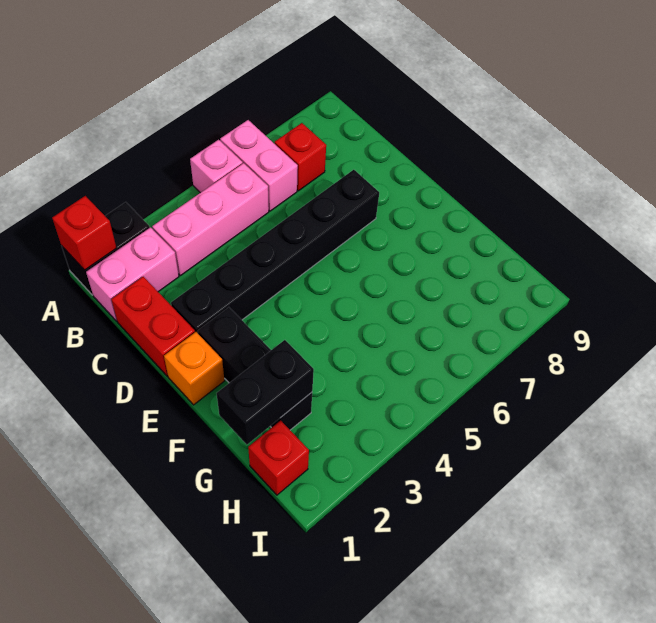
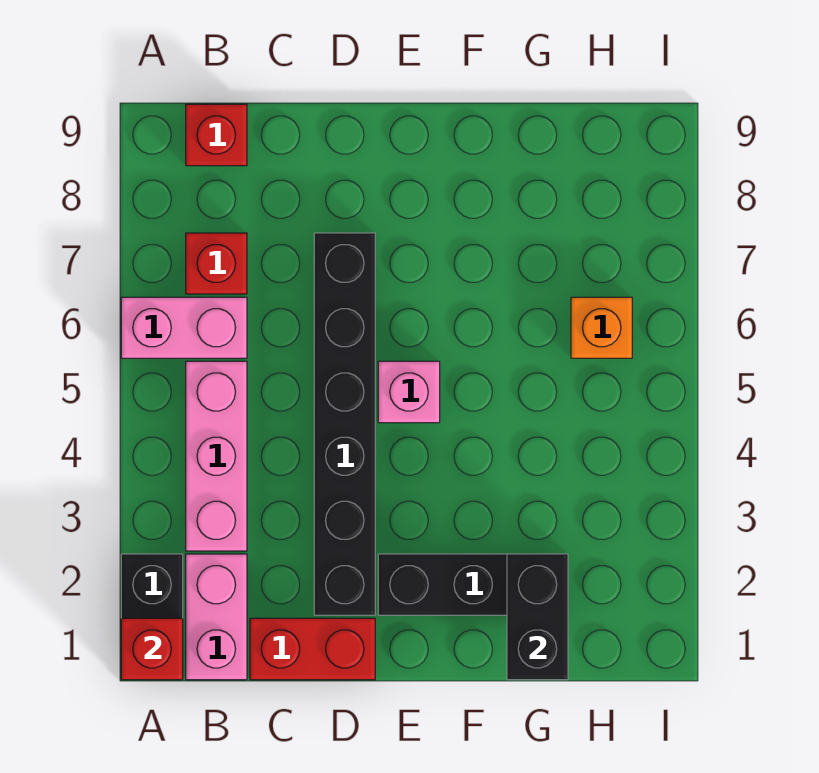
pink brick A5 level 1 -> pink brick E5 level 1
orange brick E1 level 1 -> orange brick H6 level 1
red brick H1 level 1 -> red brick B9 level 1

